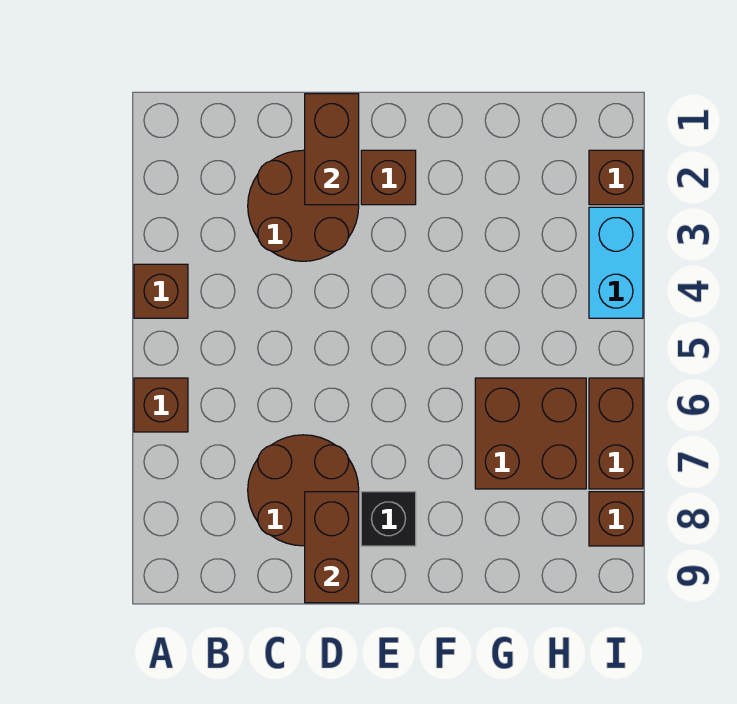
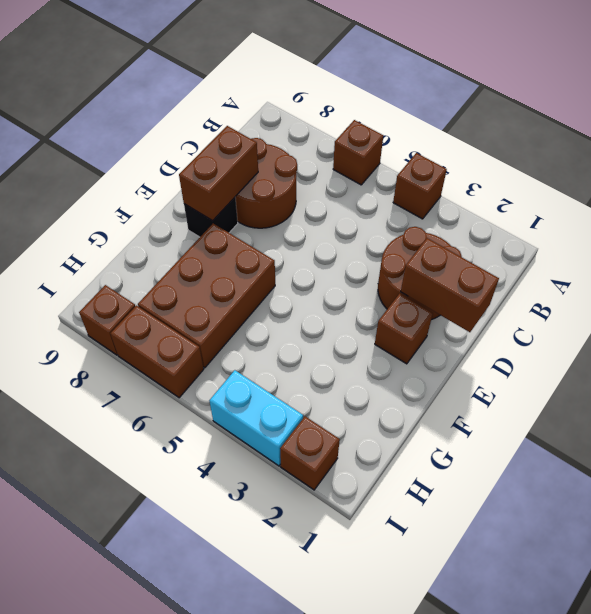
brown brick D8:D9 level 2 -> brown brick D8:E8 level 2
brown brick G6:H7 level 1 -> brown brick F6:H7 level 1

